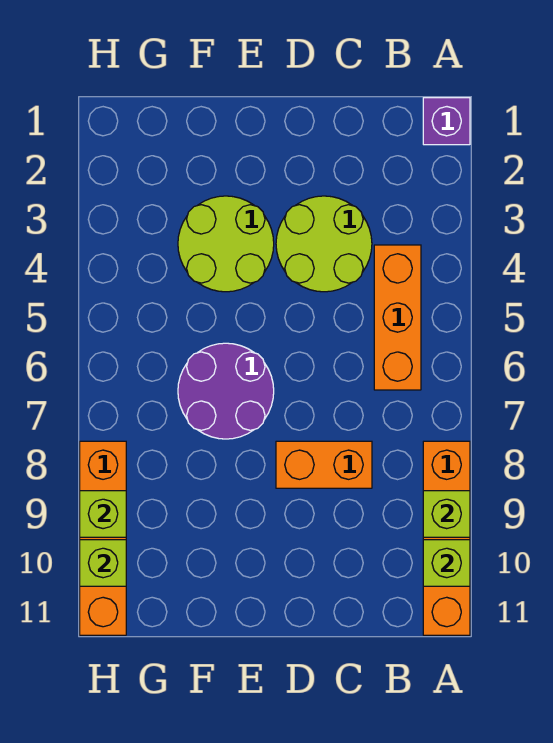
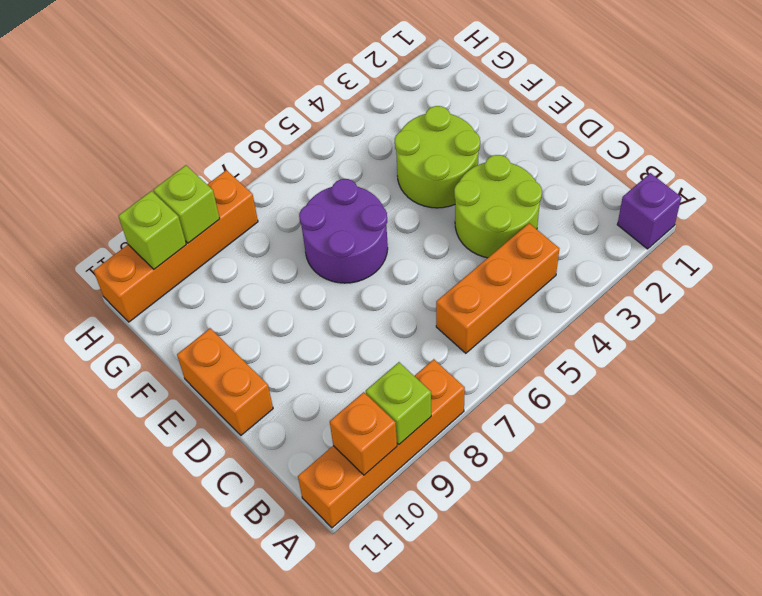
lime brick A10 level 2 -> orange brick A10 level 2
orange brick C8:D8 level 1 -> orange brick D11:E11 level 1

